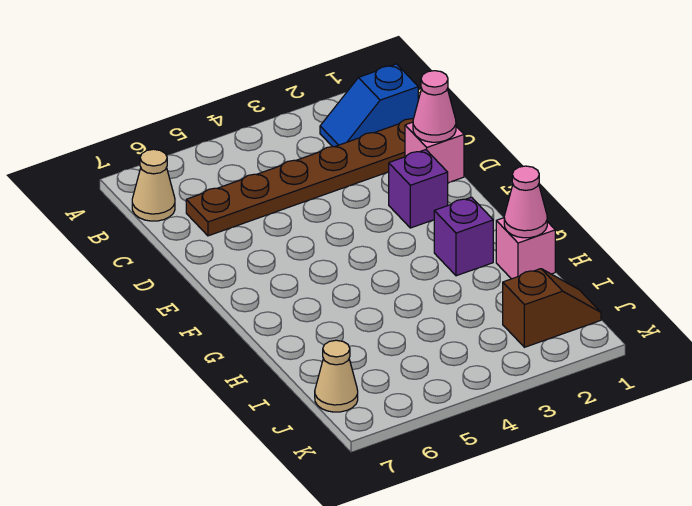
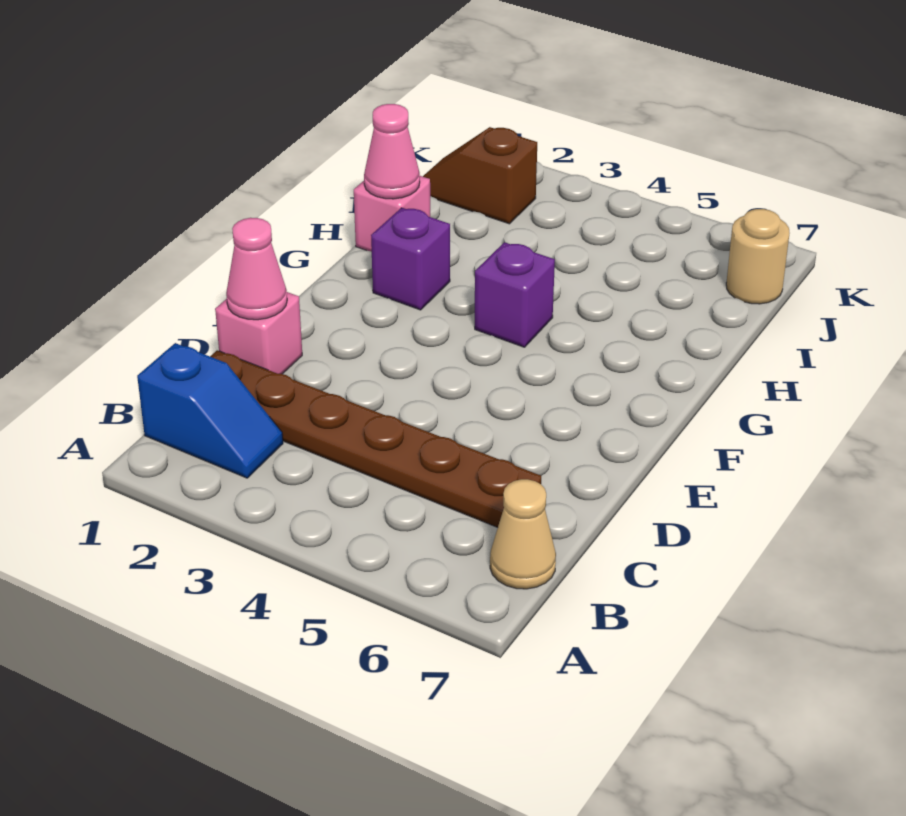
purple brick E2 level 1 -> purple brick G4 level 1
tan cone J7 level 1 -> tan round brick J7 level 1

